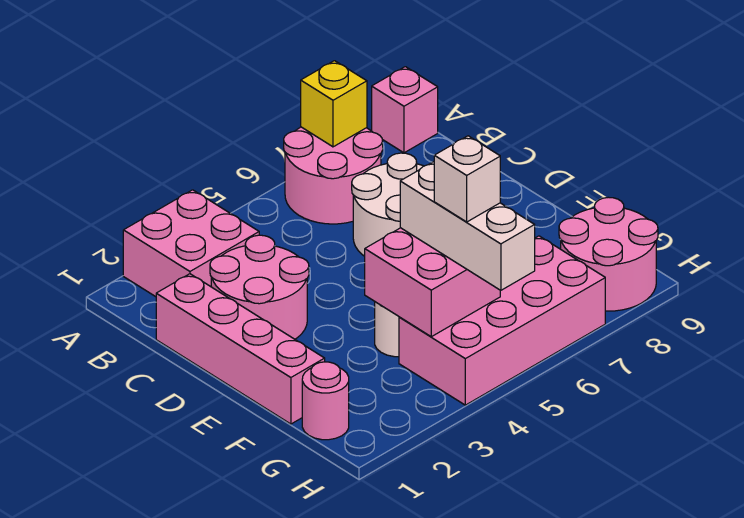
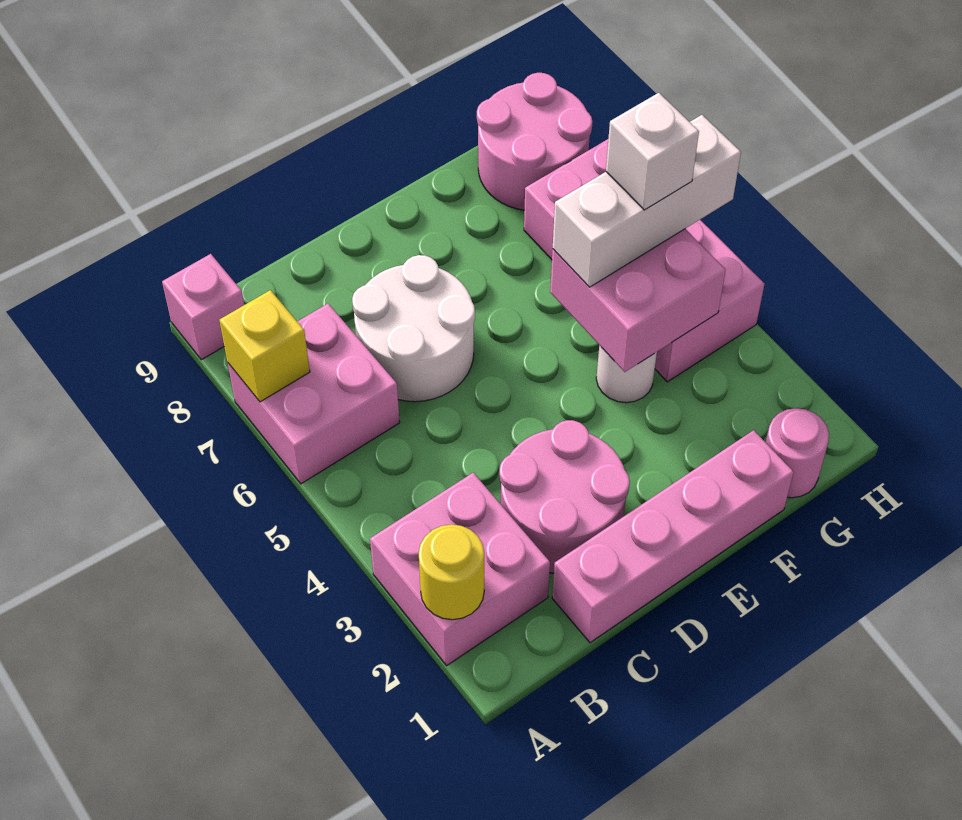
none -> yellow round brick A2 level 2
pink round brick A6:B7 level 1 -> pink brick A6:B7 level 1

